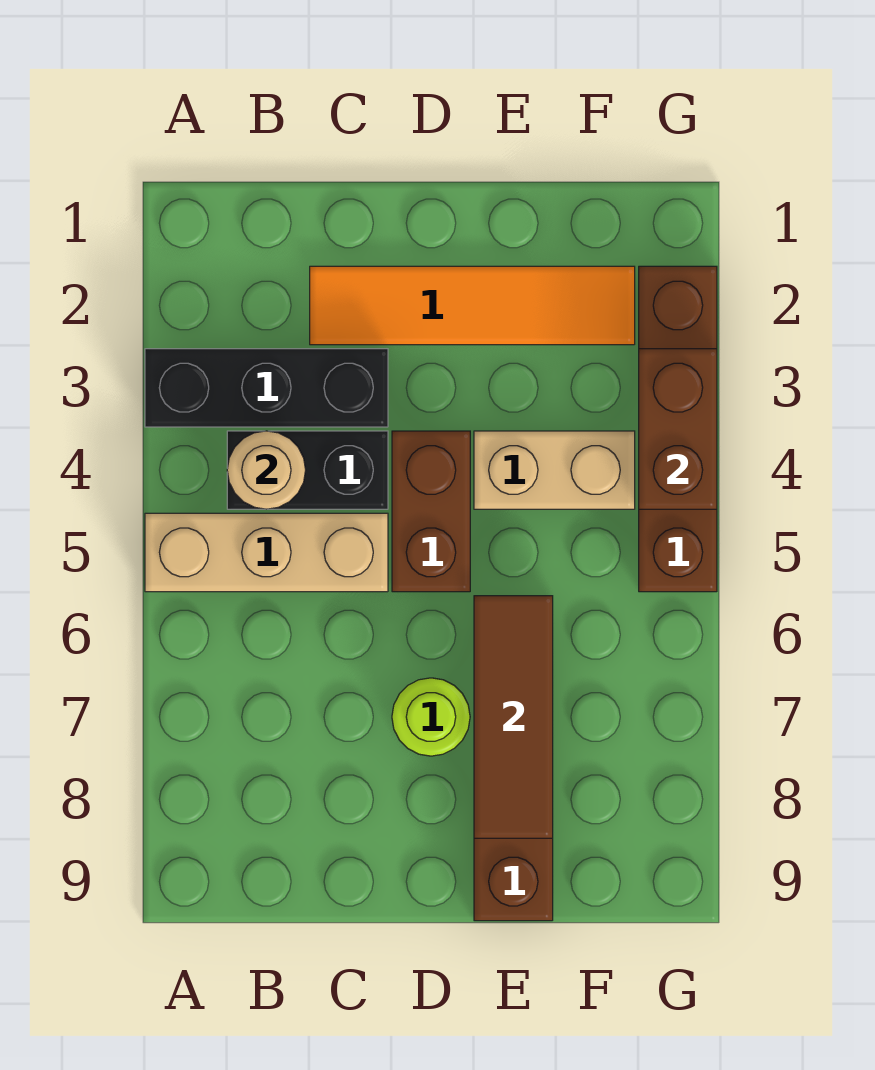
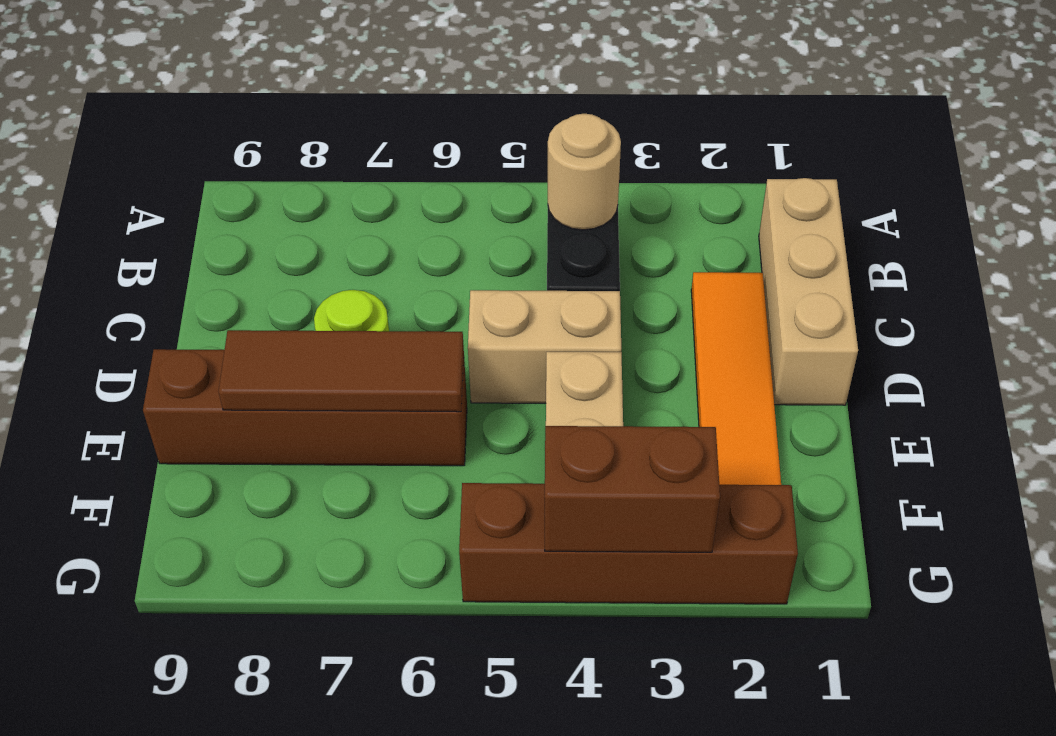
black brick A3:C3 level 1 -> none
tan brick A5:C5 level 1 -> tan brick B1:D1 level 1
brown brick D4:D5 level 1 -> tan brick D4:D5 level 1

